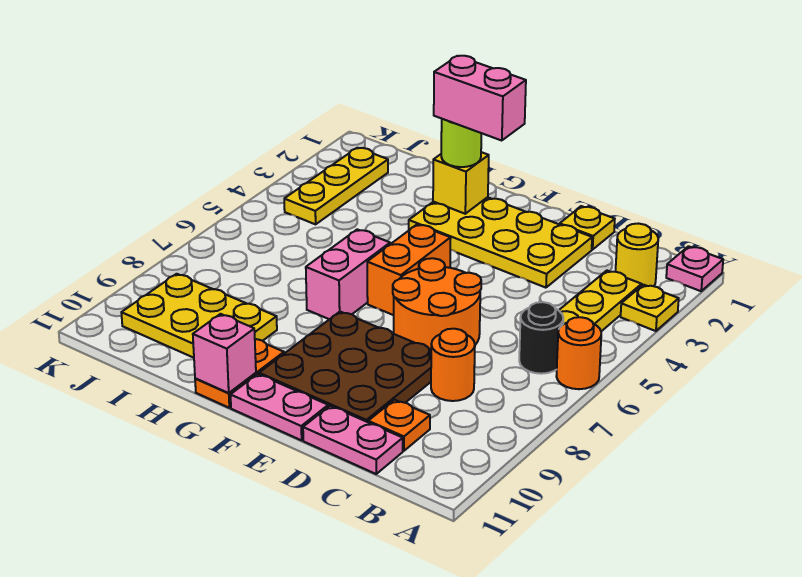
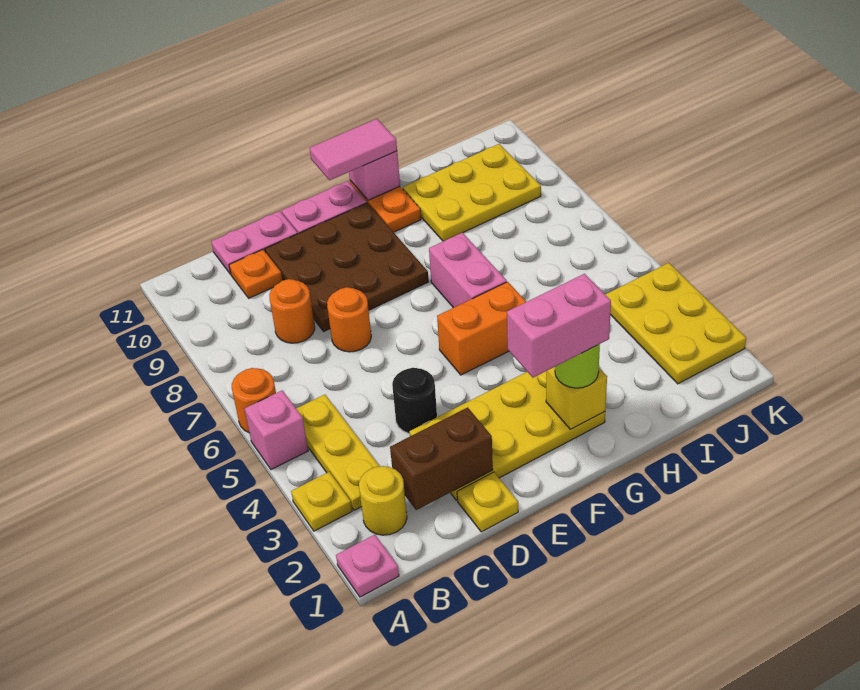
none -> pink brick A5 level 1
black round brick B6 level 1 -> black round brick D4 level 1
none -> brown brick C2:D2 level 2
orange round brick D6:E7 level 1 -> orange round brick D7 level 1
orange brick F5:F6 level 1 -> orange brick F5:G5 level 1
none -> pink tile F11:G11 level 3
yellow plate J2:J4 level 1 -> yellow plate J2:K4 level 1

